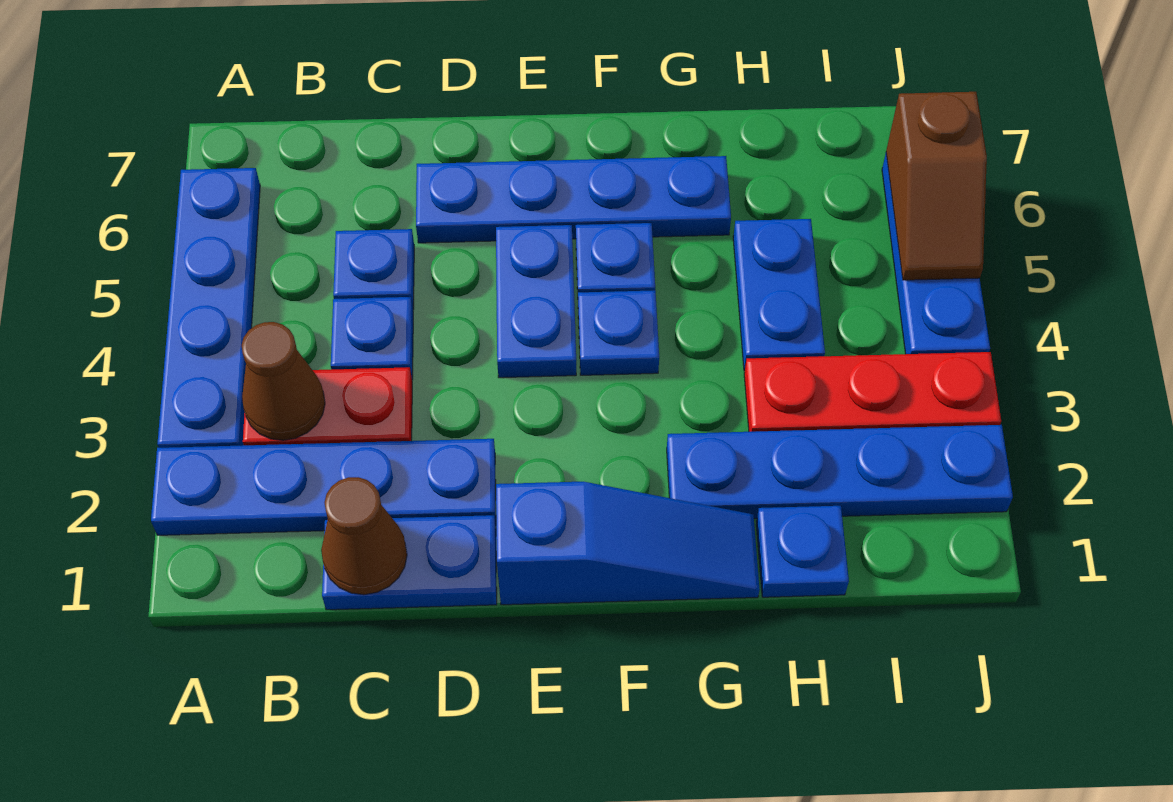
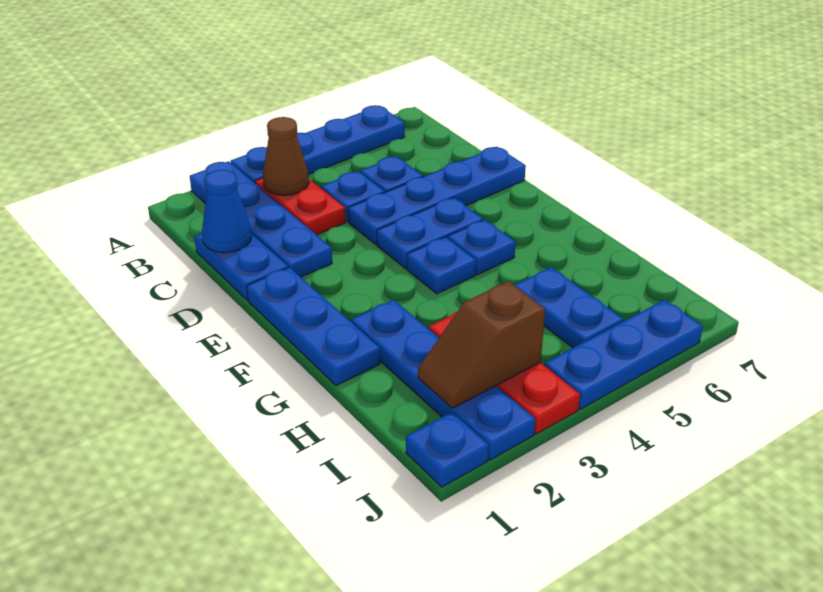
brown cone C1 level 2 -> blue cone C1 level 2
blue plate D6:G6 level 1 -> blue plate D4:D7 level 1
blue slope E1:G1 level 1 top E -> blue plate E1:G1 level 1
blue plate H1 level 1 -> blue plate J1 level 1
blue plate H4:H5 level 1 -> blue plate H5:I5 level 1
brown slope J5:J6 level 2 top 6 -> brown slope I2:I3 level 2 top 3

